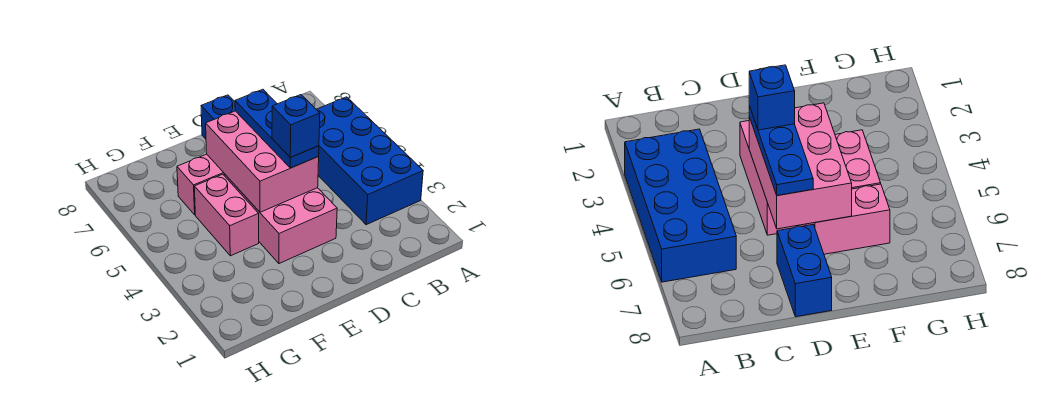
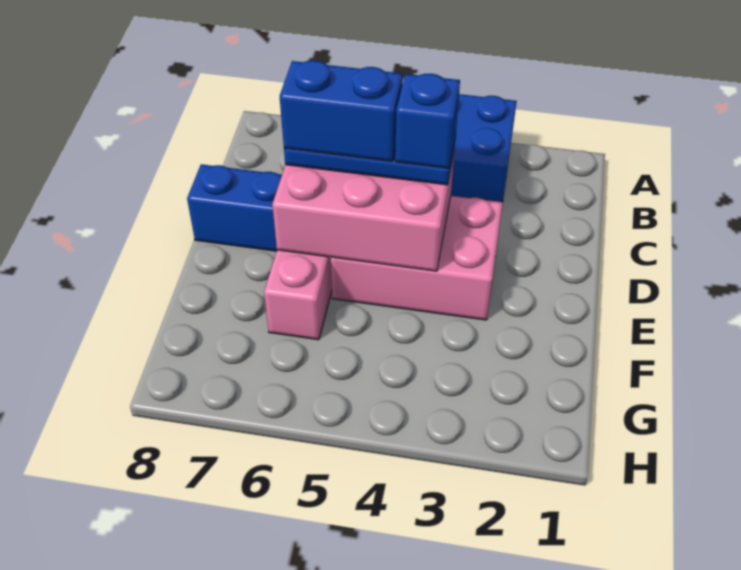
none -> blue brick D5:D6 level 4
pink brick F4:F5 level 1 -> none

